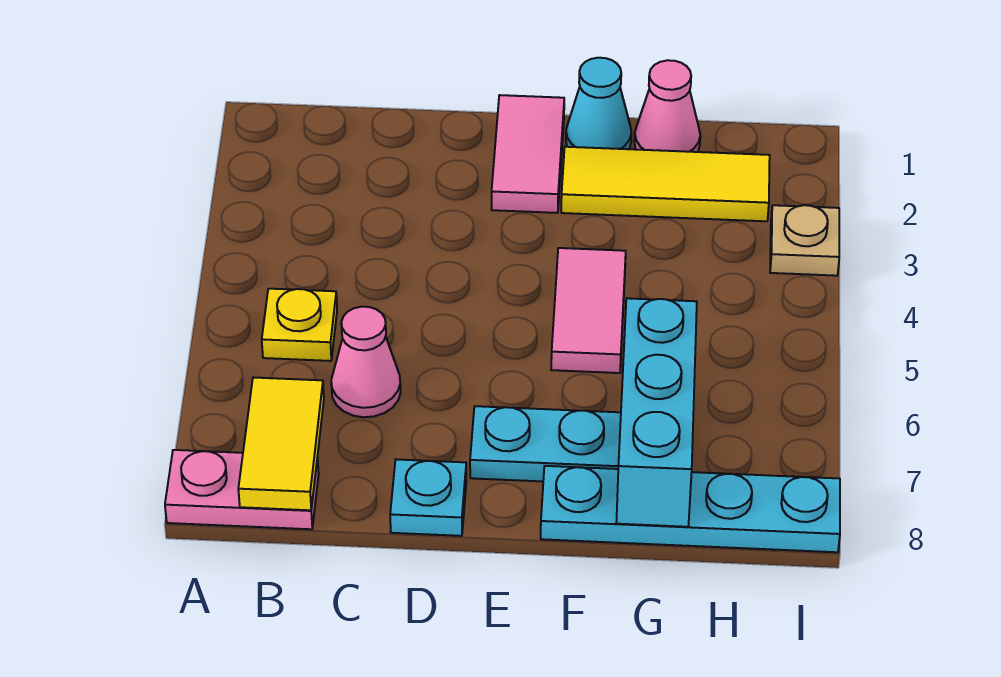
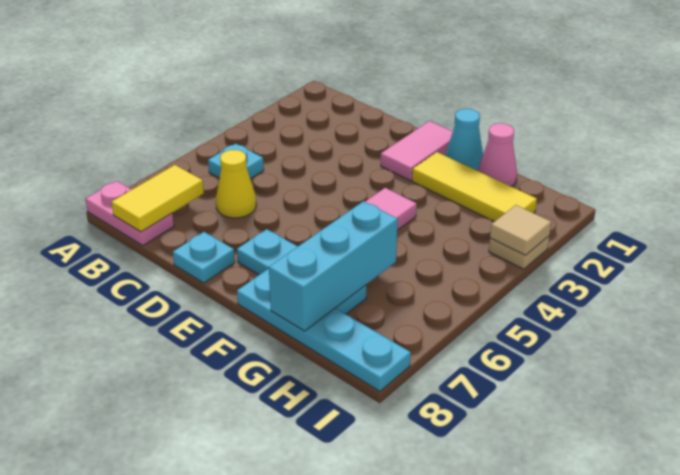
yellow plate B5 level 1 -> cyan plate B5 level 1
pink cone C6 level 1 -> yellow cone C6 level 1
none -> tan tile I3 level 2

